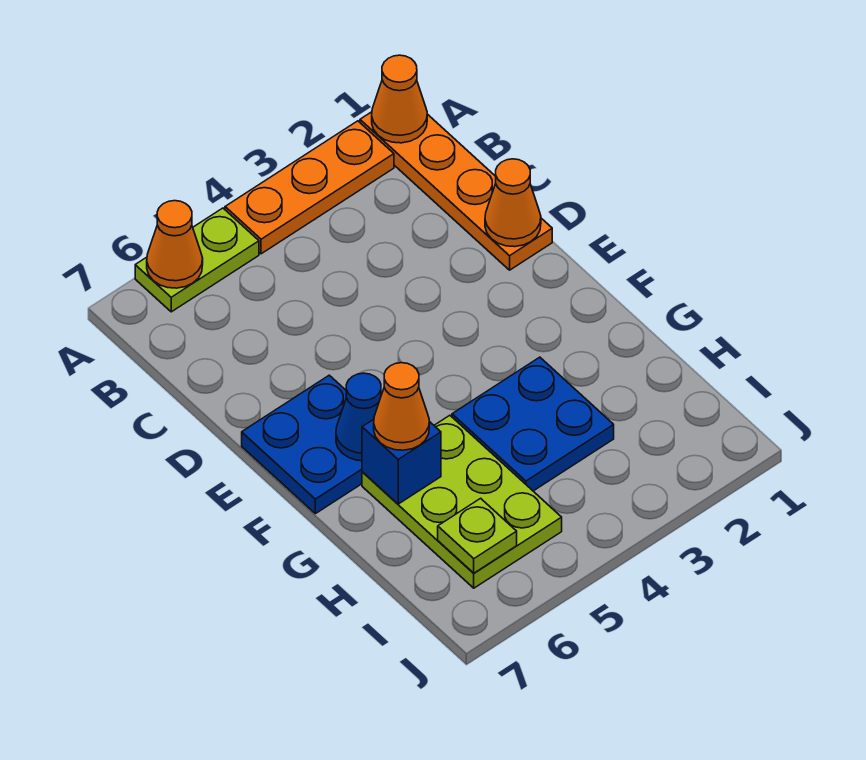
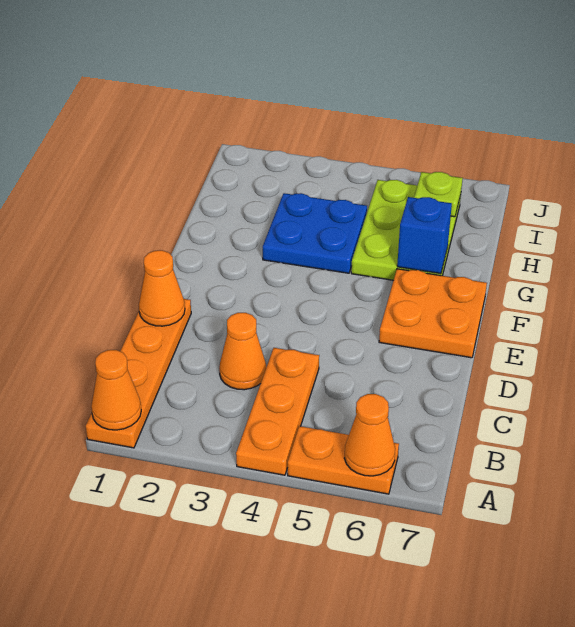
orange plate A2:A4 level 1 -> orange plate A4:C4 level 1
lime plate A5:A6 level 1 -> orange plate A5:A6 level 1
blue plate E6:F7 level 1 -> orange plate E6:F7 level 1
blue cone F6 level 2 -> none
orange cone G6 level 3 -> orange cone C3 level 1

